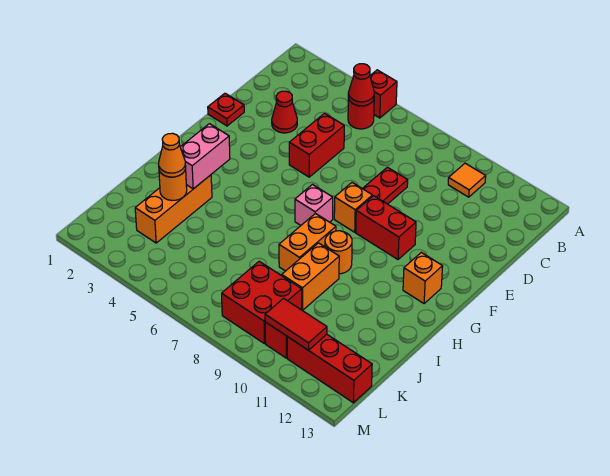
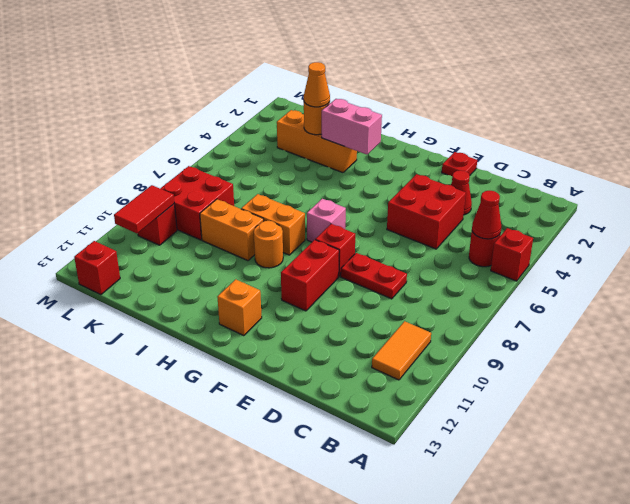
orange tile B10 level 1 -> orange tile B10:B11 level 1
red brick D5:E5 level 1 -> red brick D4:E5 level 1
orange brick F8 level 1 -> red brick F8 level 1
red brick L11:L13 level 1 -> red brick L13 level 1

